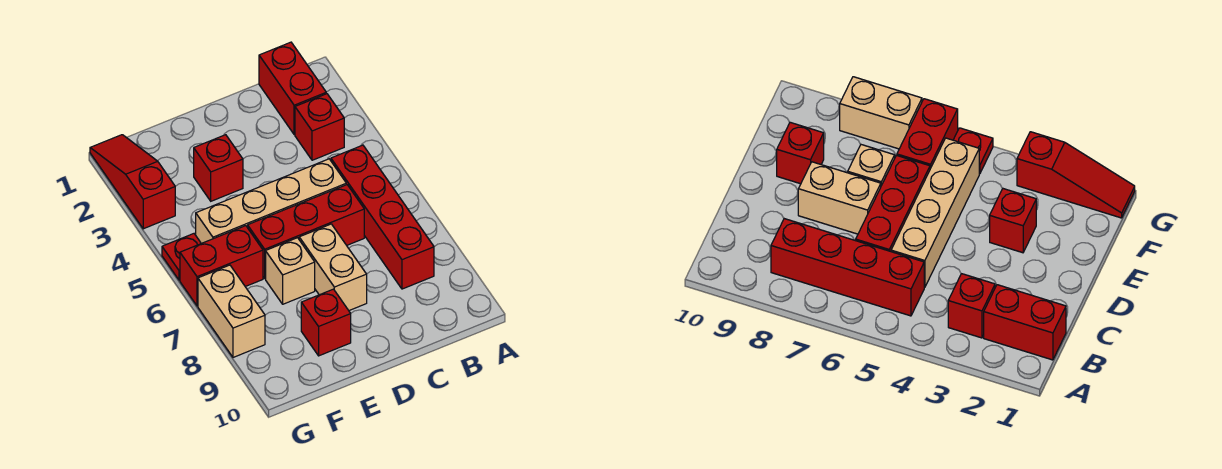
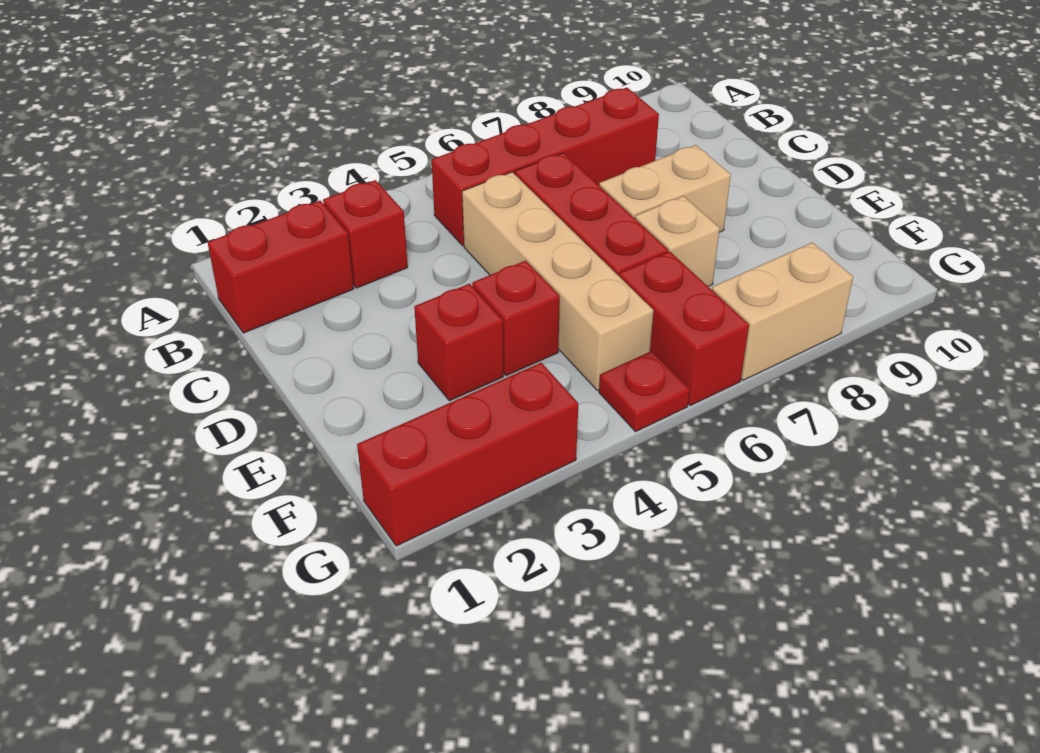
red brick E9 level 1 -> red brick E4 level 1
red slope G1:G3 level 1 top 3 -> red brick G1:G3 level 1

